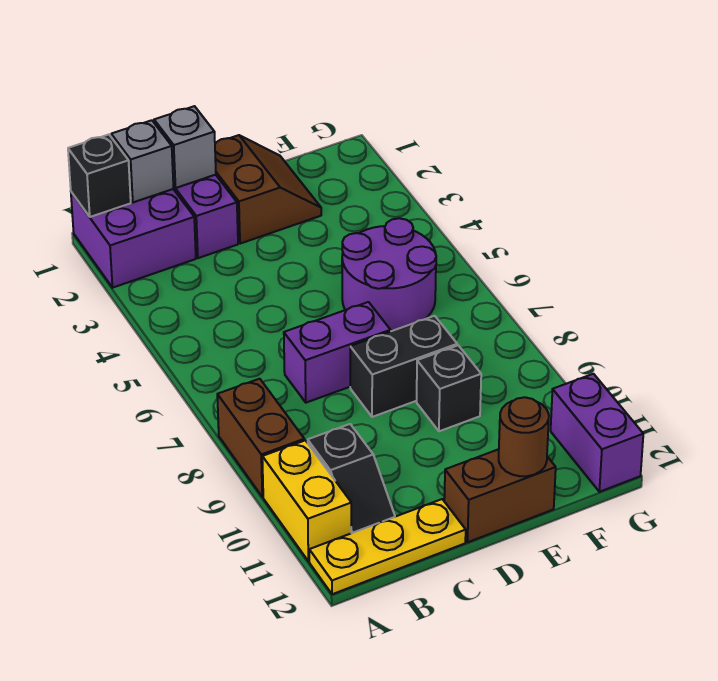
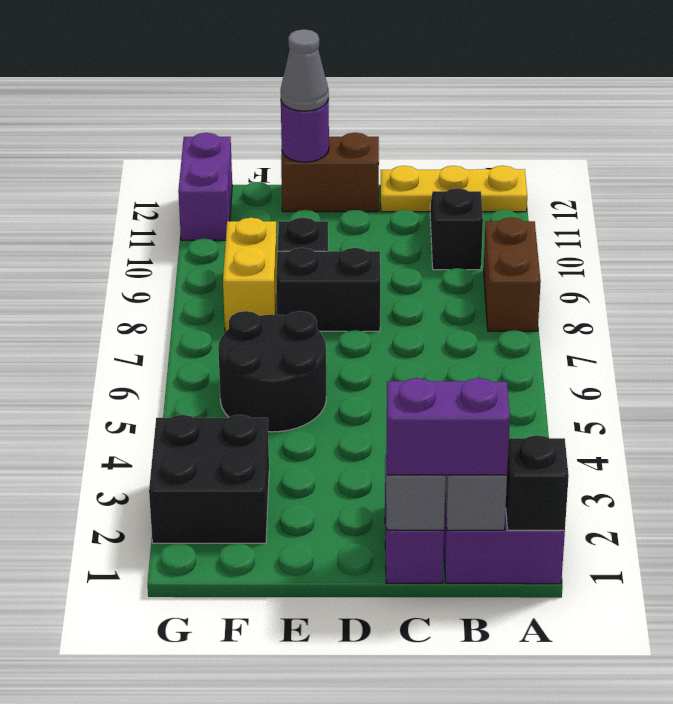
yellow brick A10:A11 level 1 -> yellow brick F8:F9 level 1
purple brick C7:D7 level 1 -> purple brick B1:C1 level 3
brown slope D1:E2 level 1 top D -> none
purple round brick E5:F6 level 1 -> black round brick E5:F6 level 1
brown round brick E12 level 2 -> purple round brick E12 level 2
none -> grey cone E12 level 3
none -> black brick F2:G3 level 1

